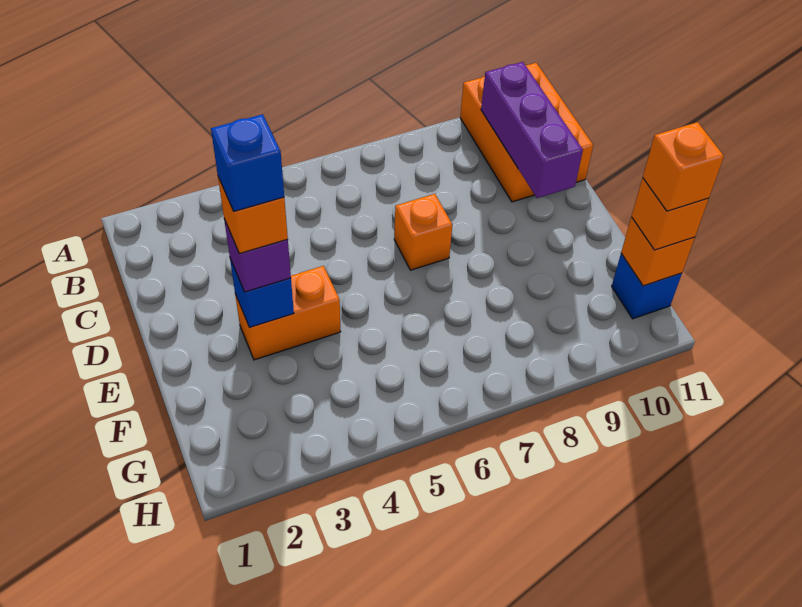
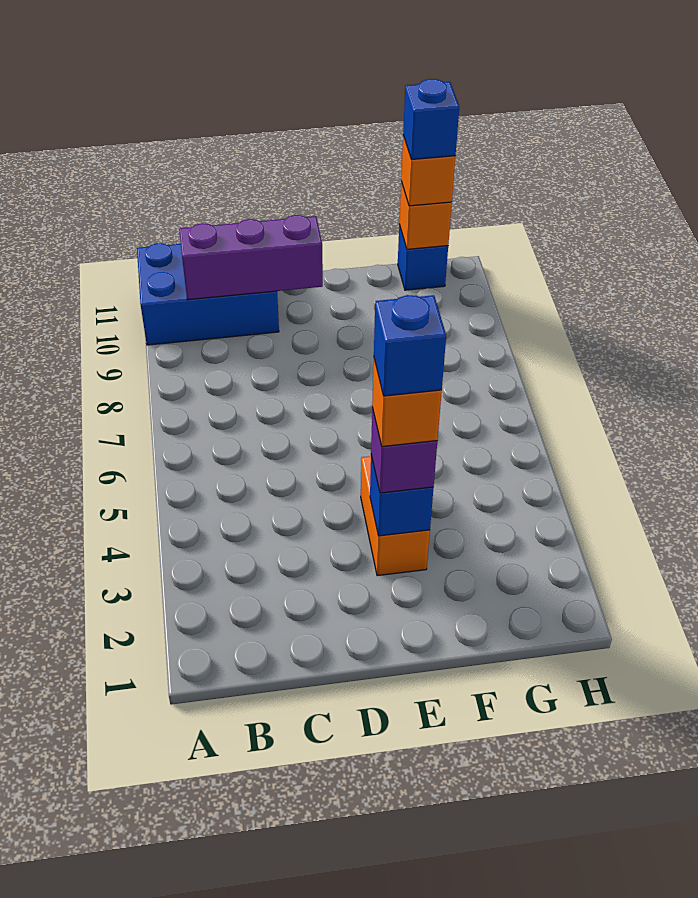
orange brick A10:C11 level 1 -> blue brick A10:C11 level 1
orange brick D7 level 1 -> none
orange brick G11 level 4 -> blue brick G11 level 4

